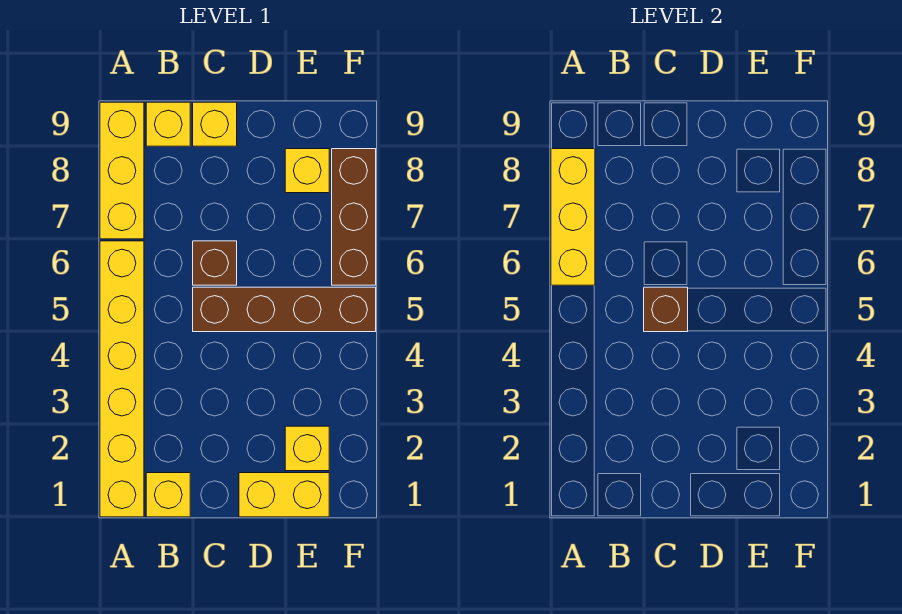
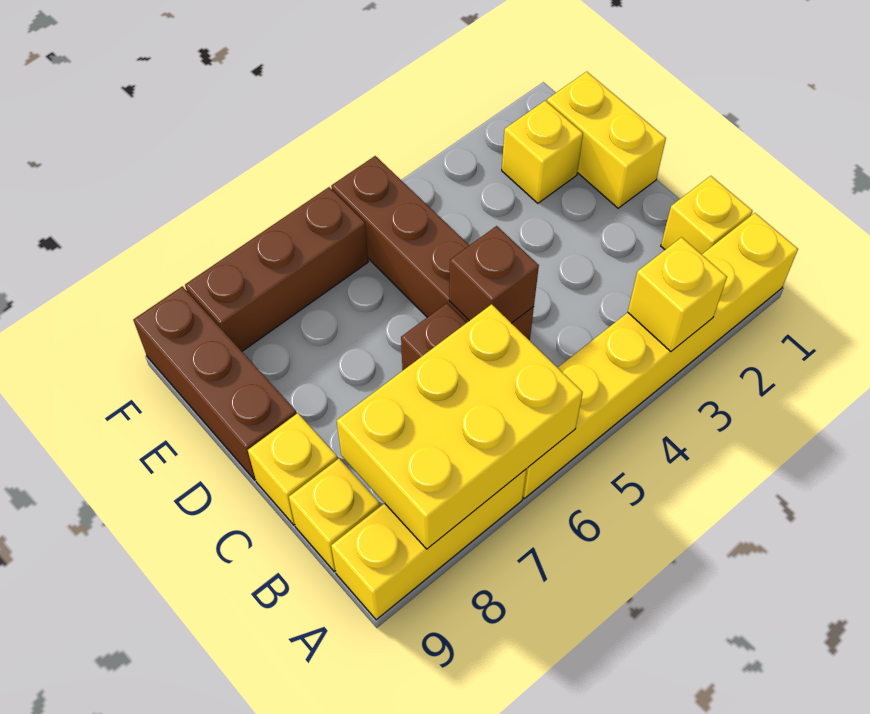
yellow brick A6:A8 level 2 -> yellow brick A6:B8 level 2
none -> brown brick D9:F9 level 1
yellow brick E8 level 1 -> yellow brick A3 level 2

